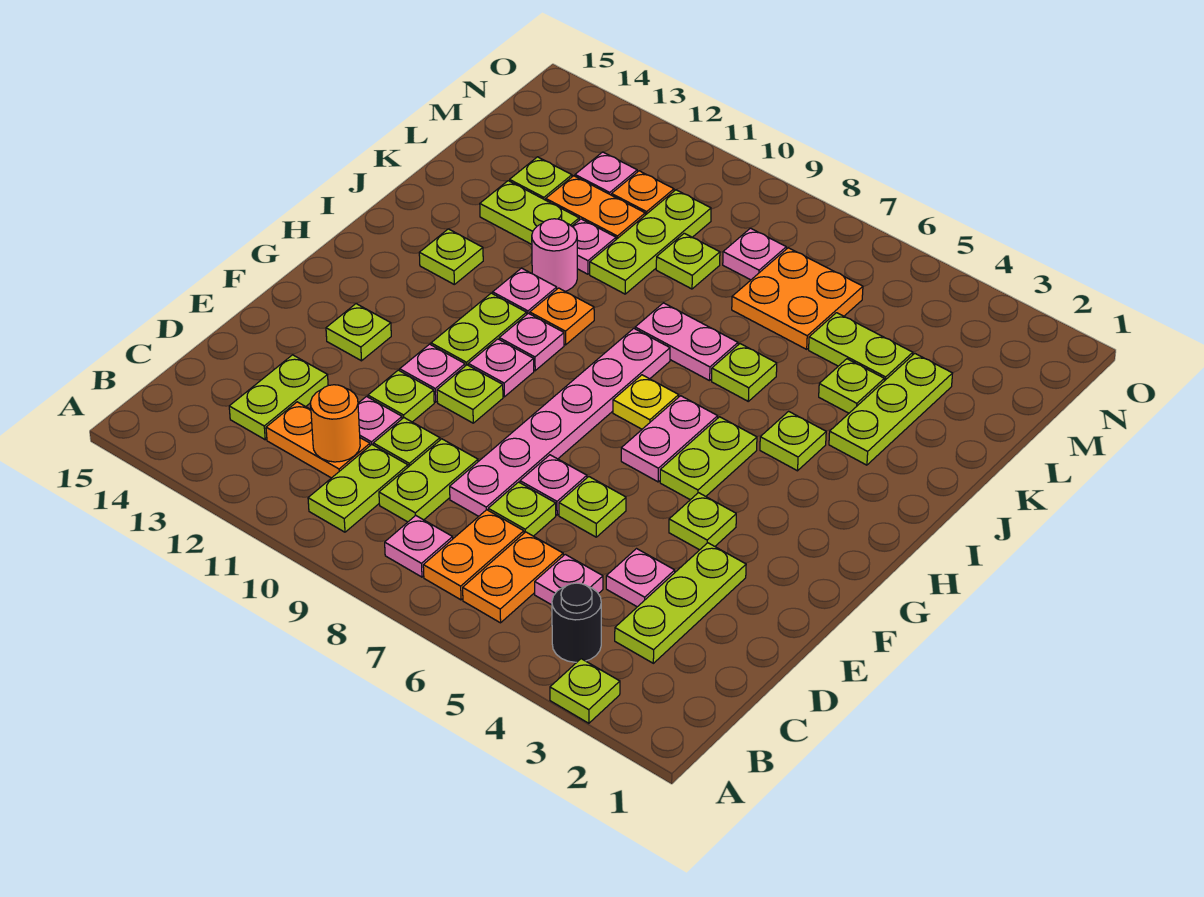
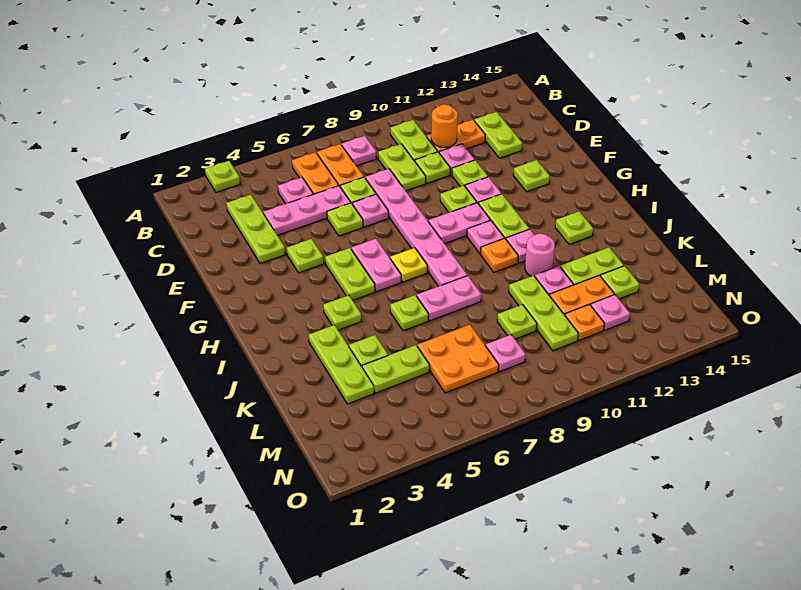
black round brick B4 level 1 -> none
pink plate D4 level 1 -> pink plate D4:D6 level 1
pink plate G10 level 1 -> pink plate G9:G10 level 1

